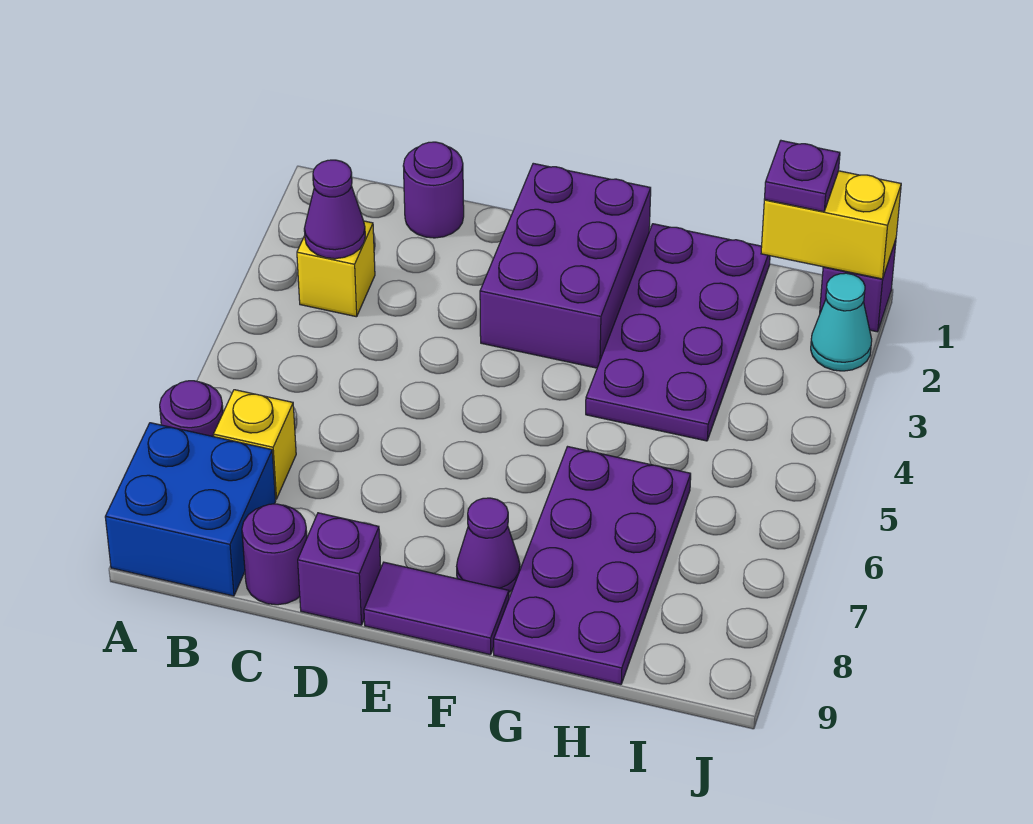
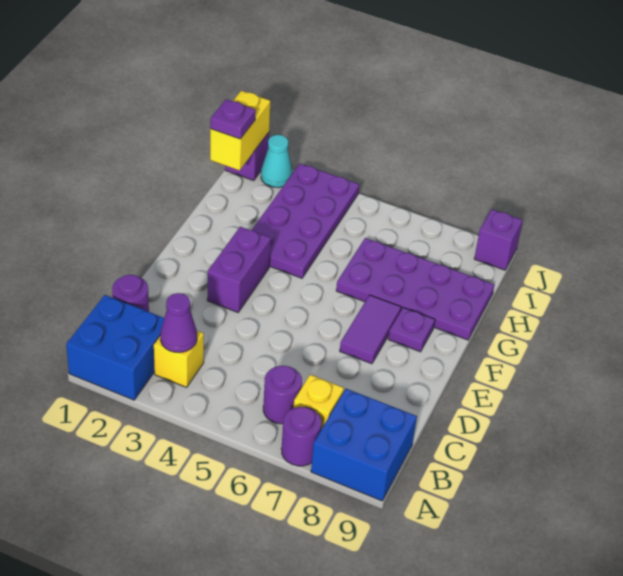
none -> blue brick A1:B2 level 1
purple round brick C9 level 1 -> purple round brick B6 level 1
purple brick D9 level 1 -> purple brick J9 level 1
purple brick E1:F3 level 1 -> purple brick E3:F3 level 1
purple tile E9:F9 level 1 -> purple tile E7:F7 level 1
purple cone F8 level 1 -> purple plate F8 level 1
purple plate G1:H4 level 1 -> purple plate G3:J4 level 1

